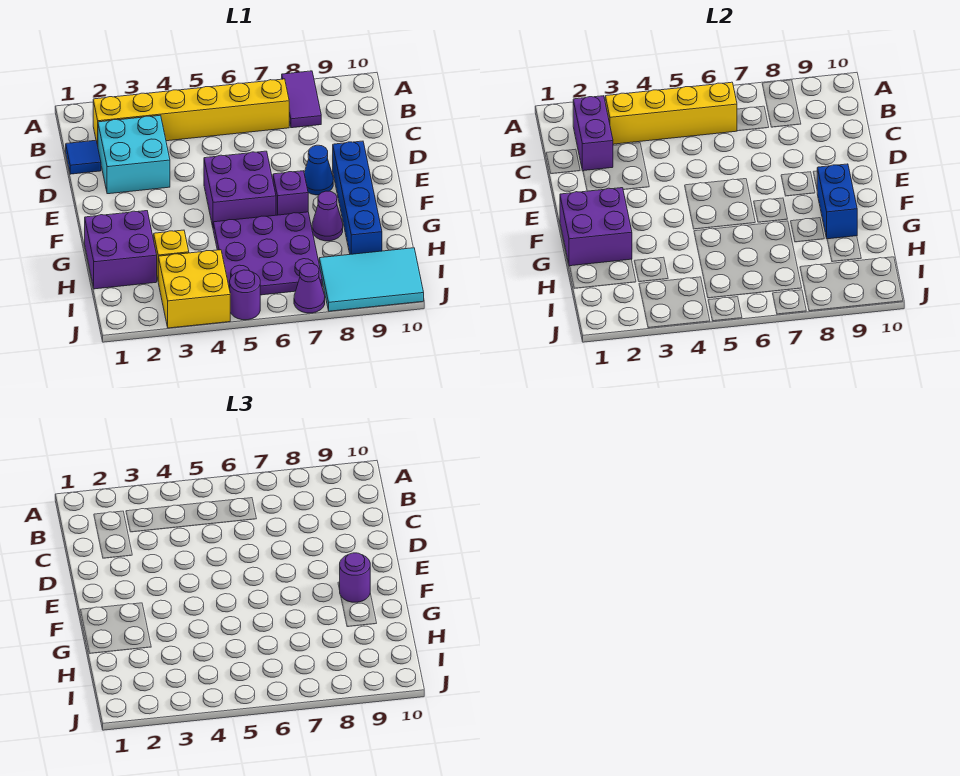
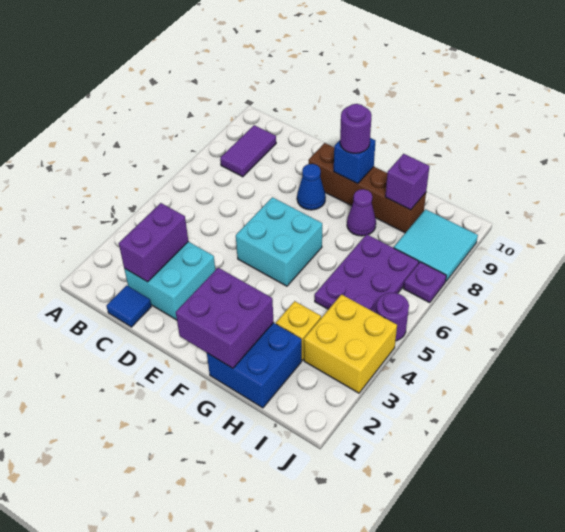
purple tile A8:B8 level 1 -> purple tile B8:B9 level 1
yellow brick B2:B7 level 1 -> none
purple brick B2:C2 level 2 -> purple brick C2:C3 level 2
yellow brick B3:B6 level 2 -> none
purple brick E5:F6 level 1 -> cyan brick E5:F6 level 1
blue brick E9:H9 level 1 -> brown brick E9:H9 level 1
purple brick F7 level 1 -> purple brick H9 level 2
blue brick F9:G9 level 2 -> blue brick F9 level 2
purple brick G1:H2 level 1 -> blue brick G1:H2 level 1
purple plate G5:I7 level 1 -> purple plate H5:I7 level 1
cyan tile I8:J10 level 1 -> cyan tile I8:J9 level 1
purple cone J7 level 1 -> purple plate J7 level 1

